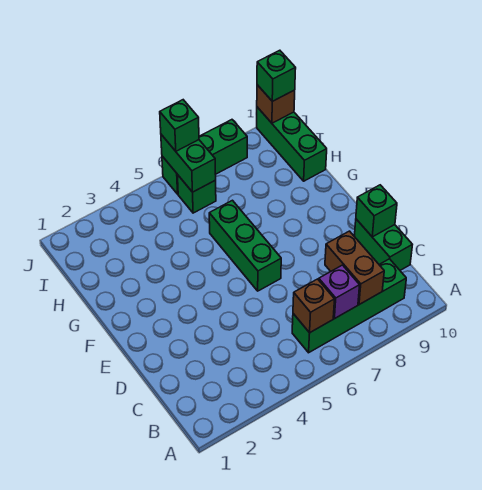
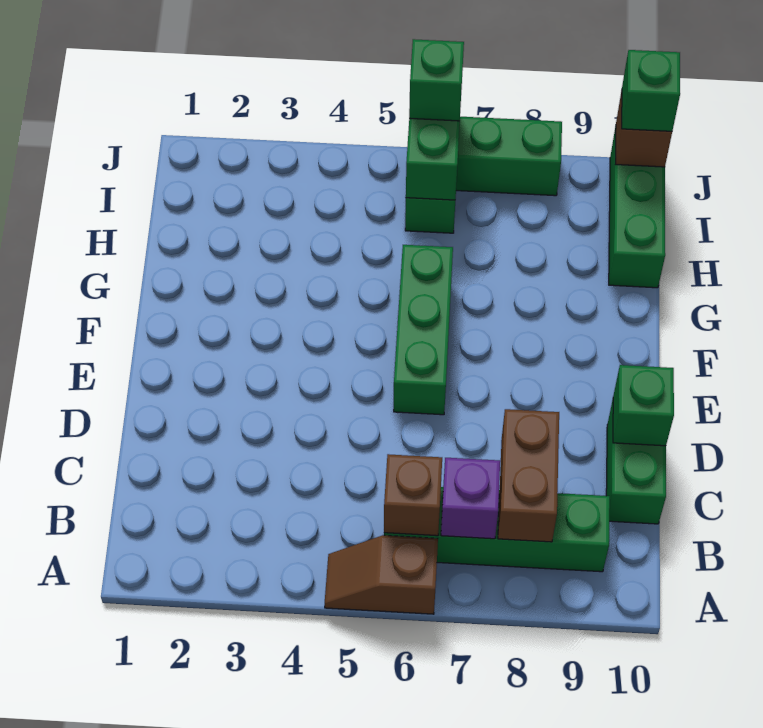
none -> brown slope A5:A6 level 1 top 6

